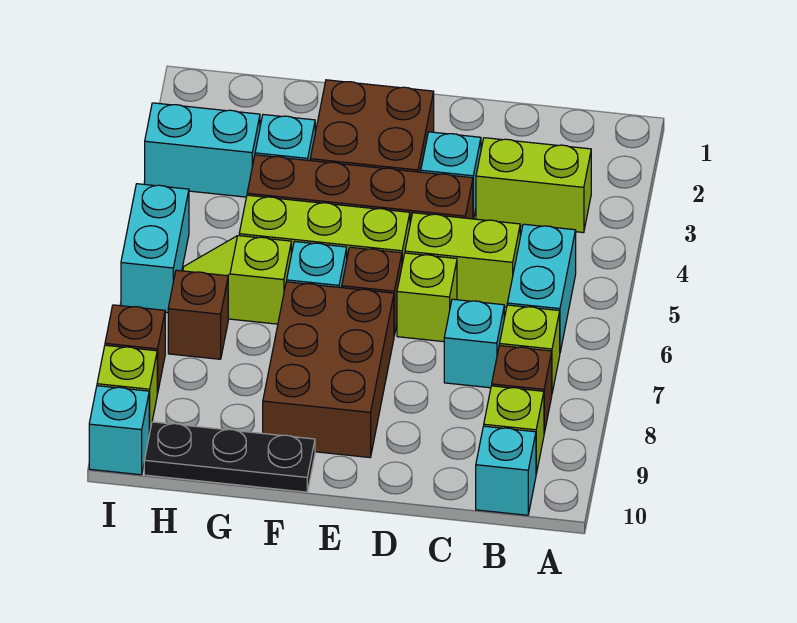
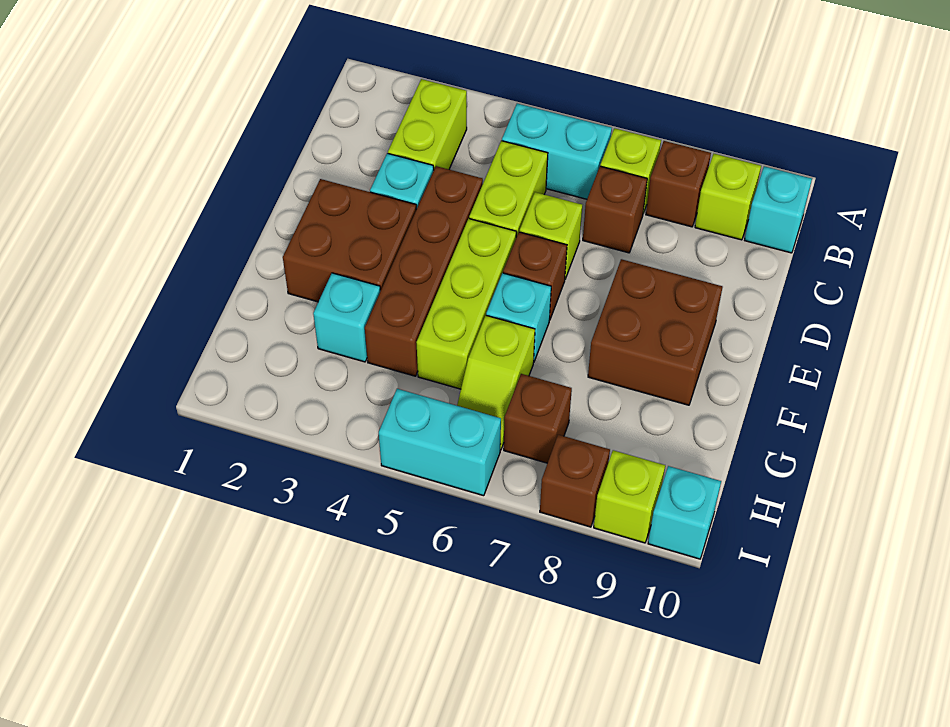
cyan brick C7 level 1 -> brown brick C7 level 1
brown brick E7:F9 level 1 -> brown brick E8:F9 level 1
black plate F10:H10 level 1 -> none
cyan brick H3:I3 level 1 -> none

